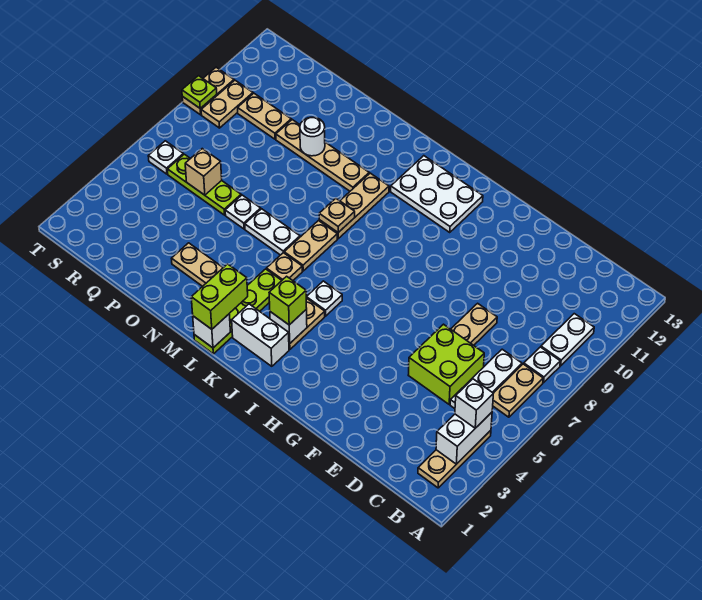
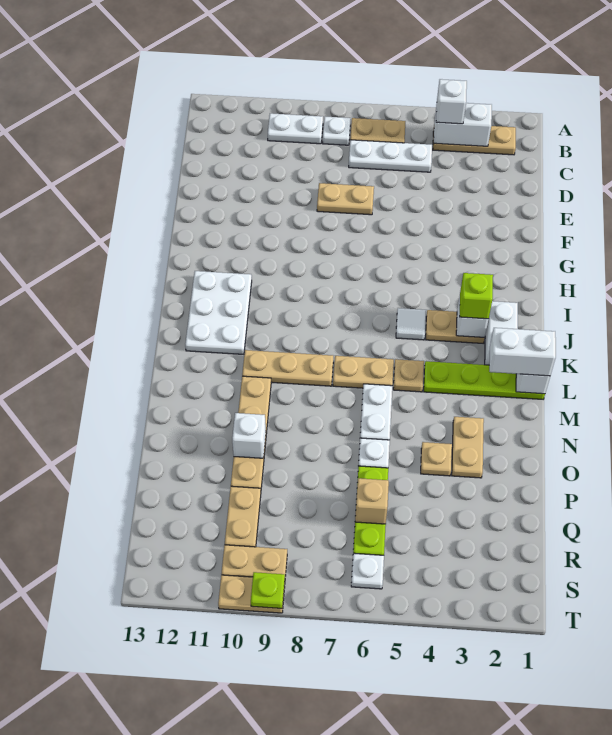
lime brick D5:E6 level 1 -> none
white plate J5 level 1 -> white tile J5 level 1
lime brick L1:L2 level 3 -> white brick L1:L2 level 3
tan plate L8 level 2 -> tan plate O4 level 1
white round brick O10 level 2 -> white brick O10 level 2

